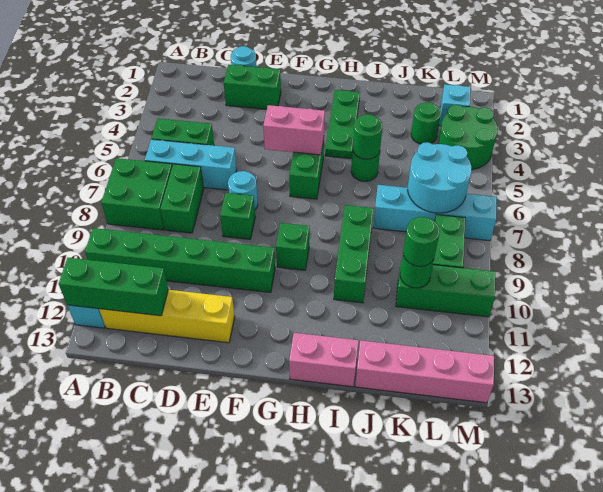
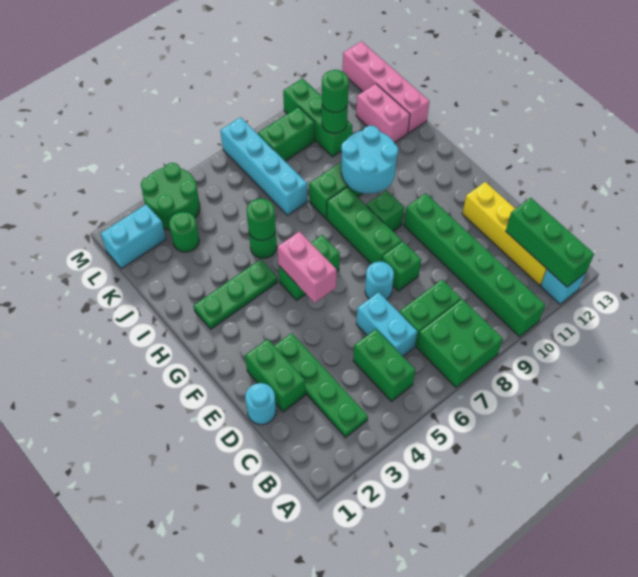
none -> green plate B3:E3 level 1
cyan brick B6:D6 level 1 -> cyan brick C6:D6 level 1
none -> green brick F8:H8 level 1
pink brick H13:I13 level 1 -> pink brick J12:K12 level 1
cyan round brick K6:L7 level 2 -> cyan round brick H9:I10 level 2
cyan brick L2 level 1 -> cyan brick L1:L2 level 1

